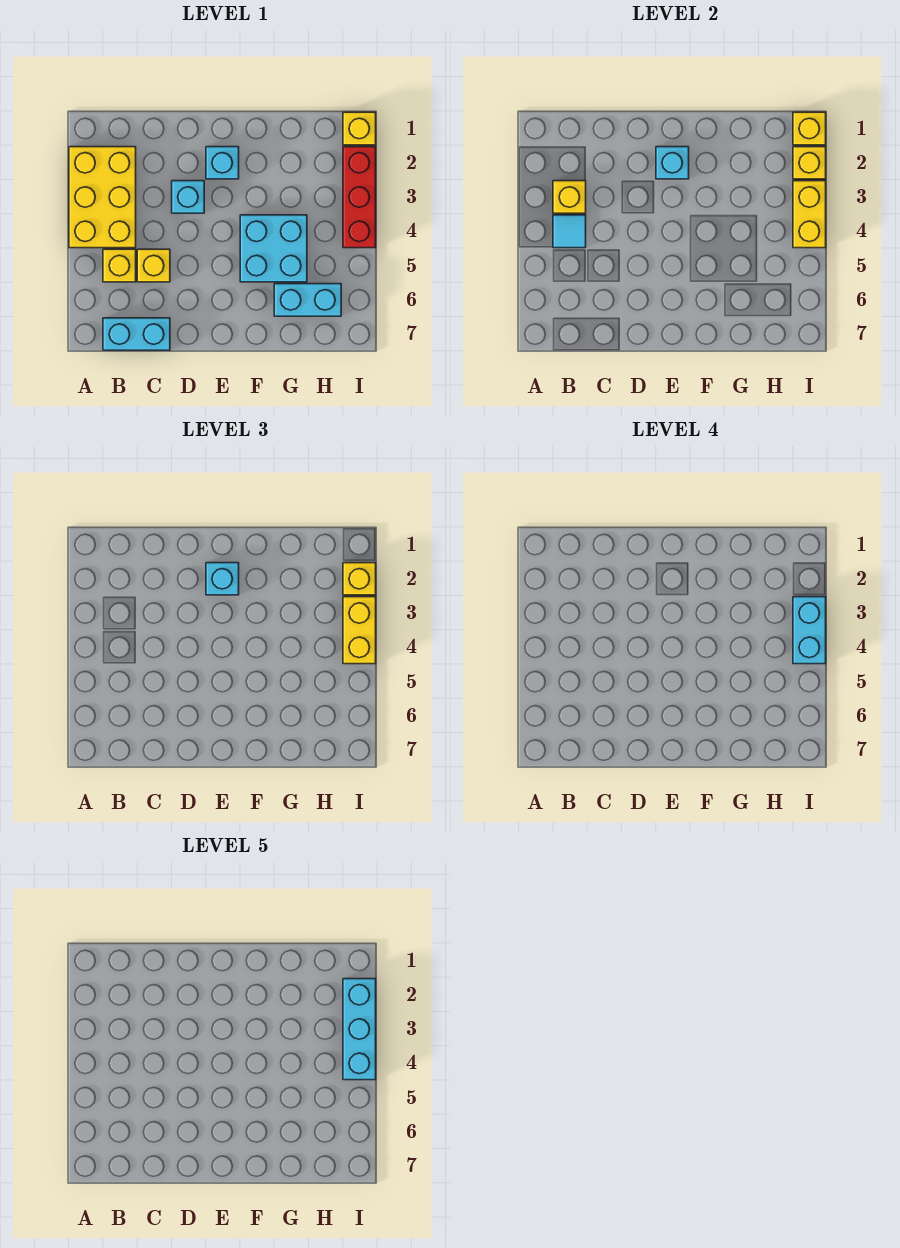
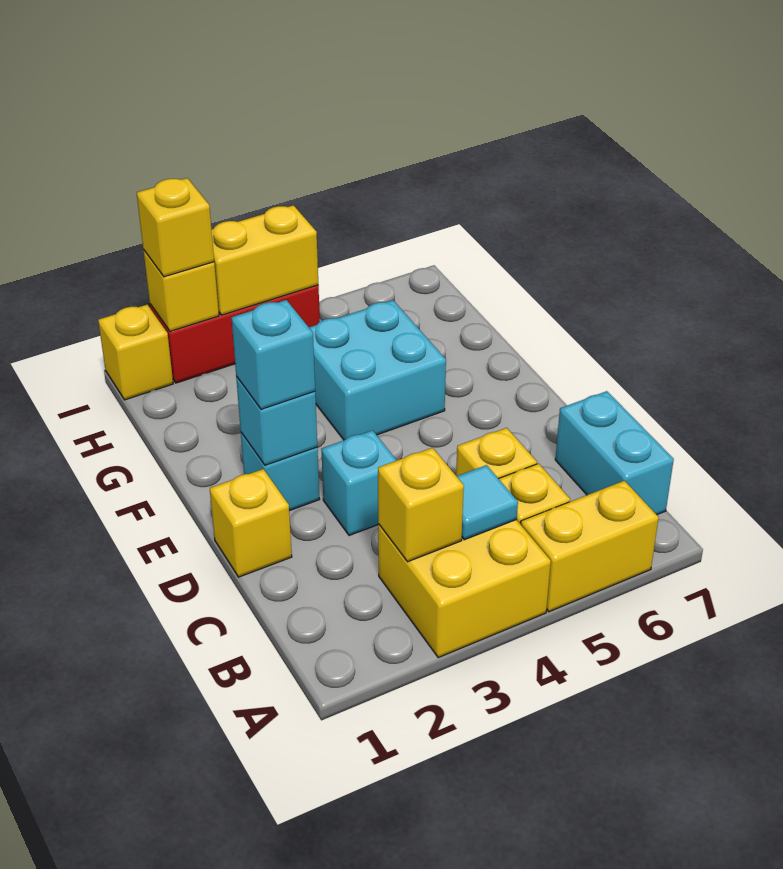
yellow brick A2:B4 level 1 -> yellow brick A3:B4 level 1
cyan brick G6:H6 level 1 -> none
yellow brick I1 level 2 -> yellow brick D1 level 1
cyan brick I2:I4 level 5 -> none
yellow brick I3:I4 level 3 -> yellow brick A5:A6 level 1
cyan brick I3:I4 level 4 -> none

